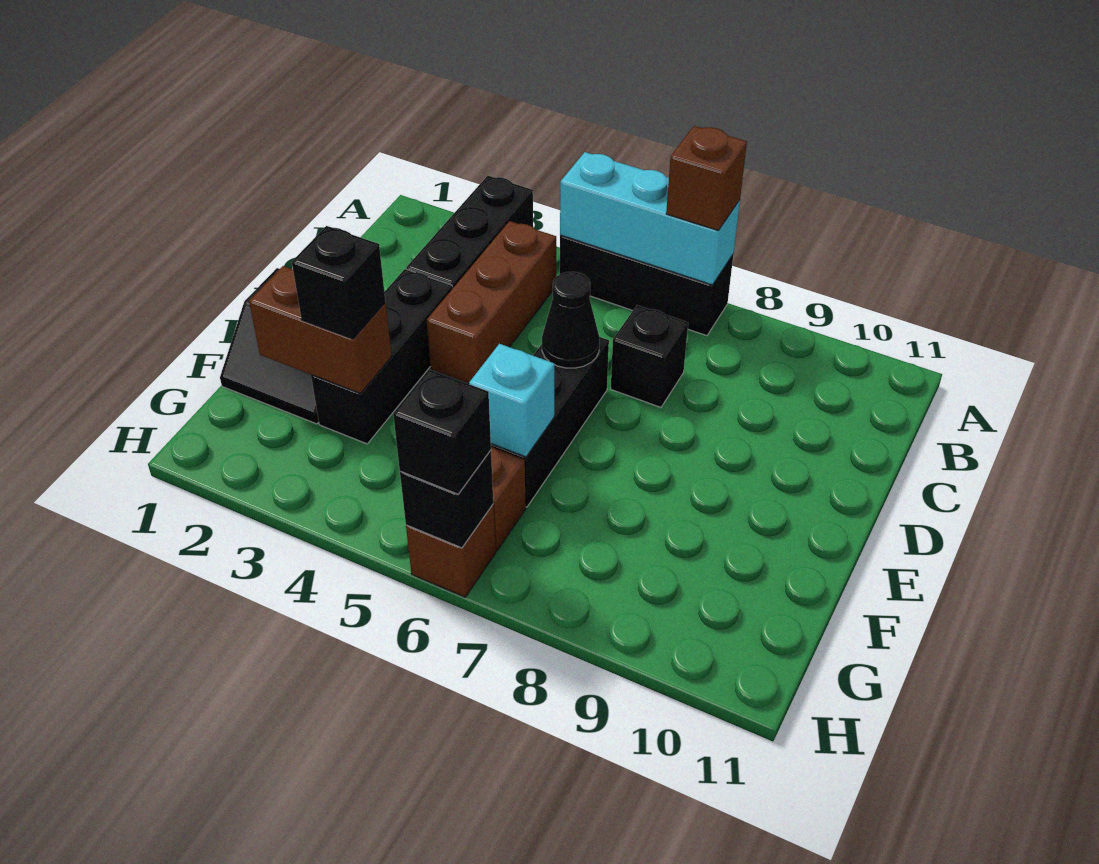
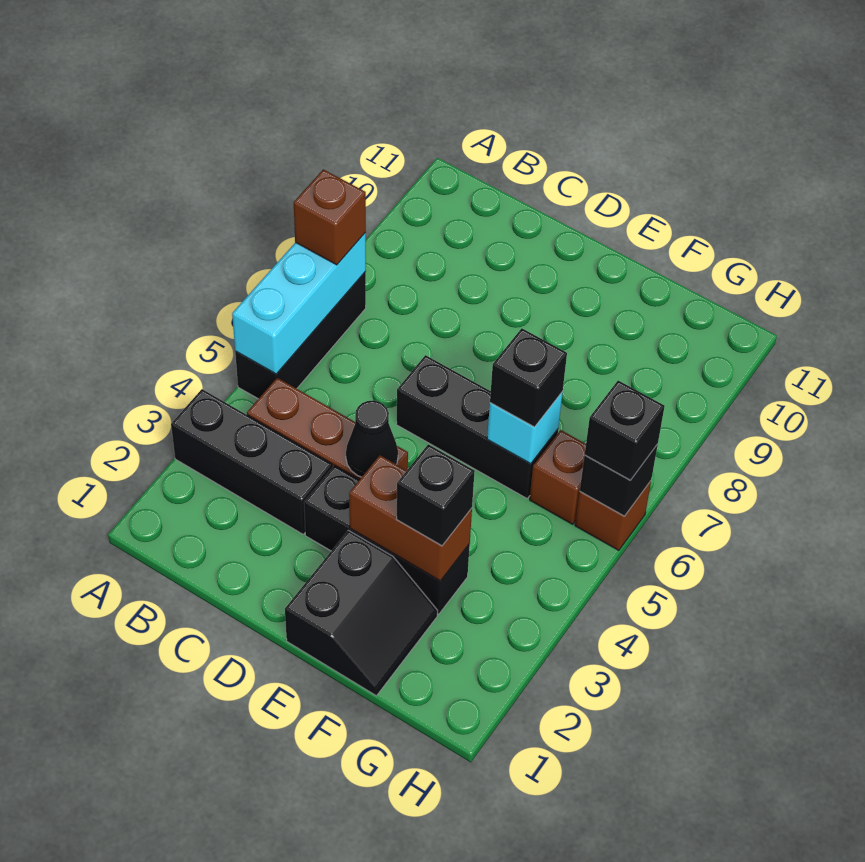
black brick C7 level 1 -> black brick F6 level 3
black cone D6 level 2 -> black cone D4 level 2
brown brick F2:F3 level 2 -> brown brick E3:F3 level 2

